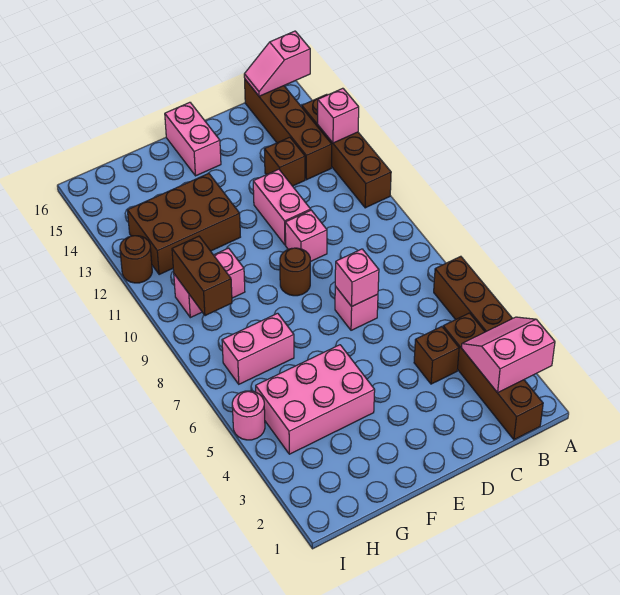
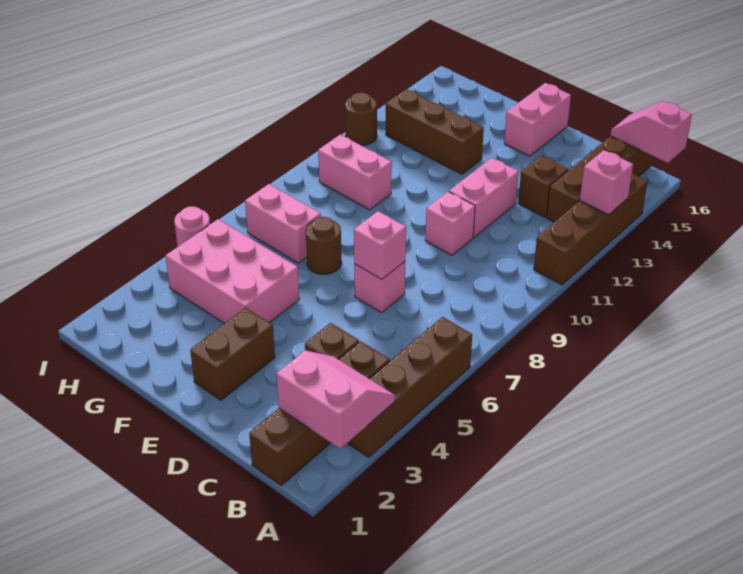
brown round brick E9 level 1 -> brown round brick F7 level 1
brown brick F12:H13 level 1 -> brown brick F13:H13 level 1
brown brick H9:H10 level 2 -> brown brick E2:E3 level 1

